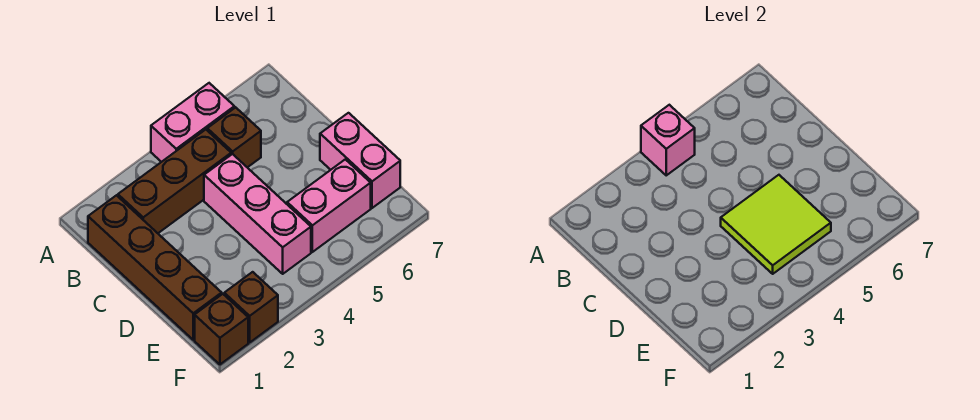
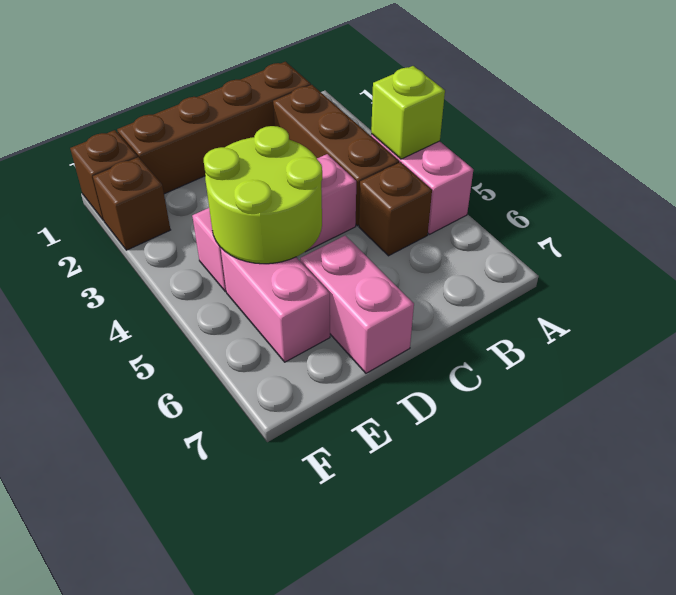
pink brick A4 level 2 -> lime brick A4 level 2
lime tile D4:E5 level 2 -> lime round brick D4:E5 level 2
pink brick D7:E7 level 1 -> pink brick D6:D7 level 1

